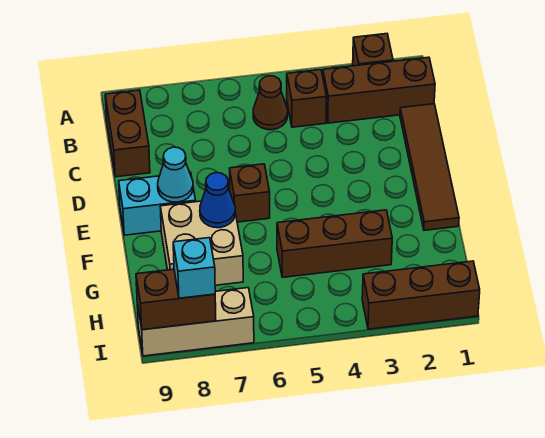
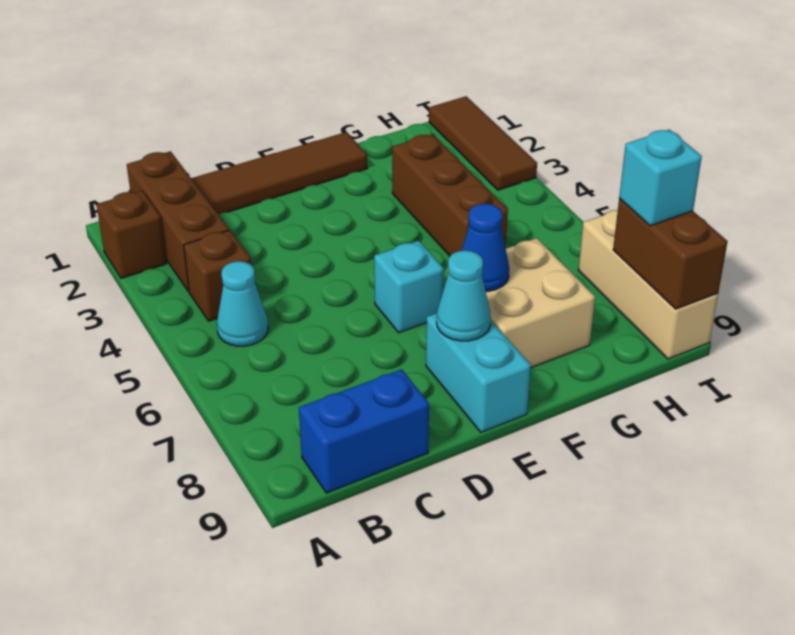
brown cone B5 level 1 -> cyan cone B5 level 1
brown brick B9:C9 level 1 -> blue brick B9:C9 level 1
brown brick E6 level 1 -> cyan brick E6 level 1
brown brick I1:I3 level 1 -> brown tile I1:I3 level 1

